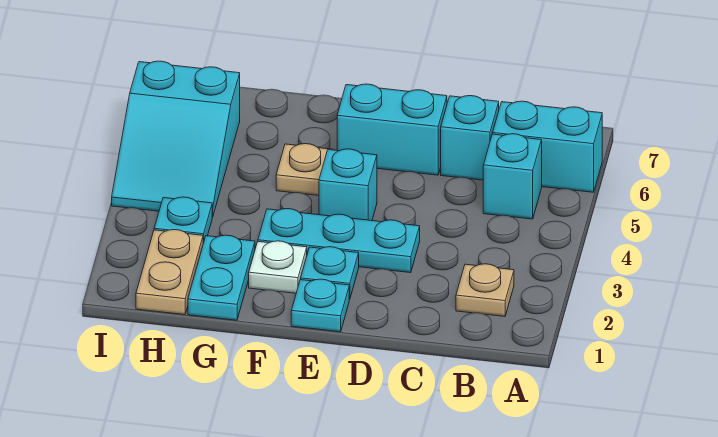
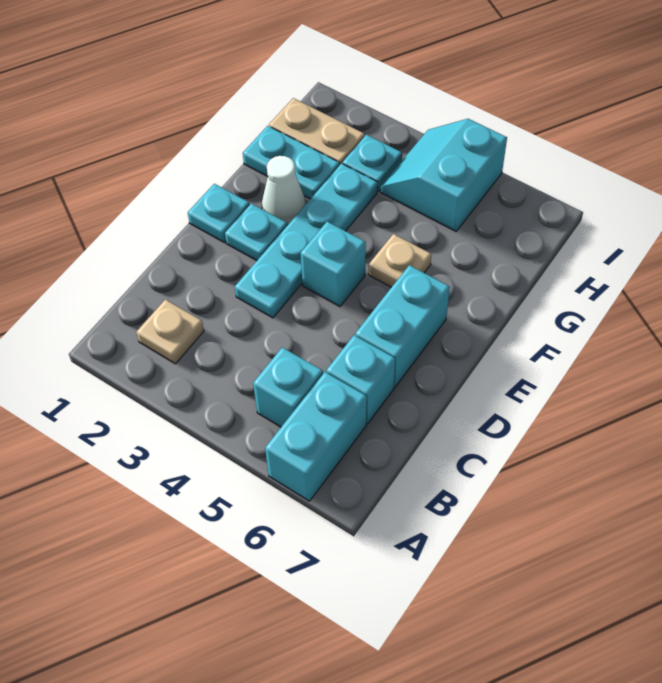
cyan plate D3:F3 level 1 -> cyan plate D3:G3 level 1
white plate F2 level 1 -> white cone F2 level 1
cyan slope H4:I6 level 1 top 6 -> cyan slope H4:I5 level 1 top 5

